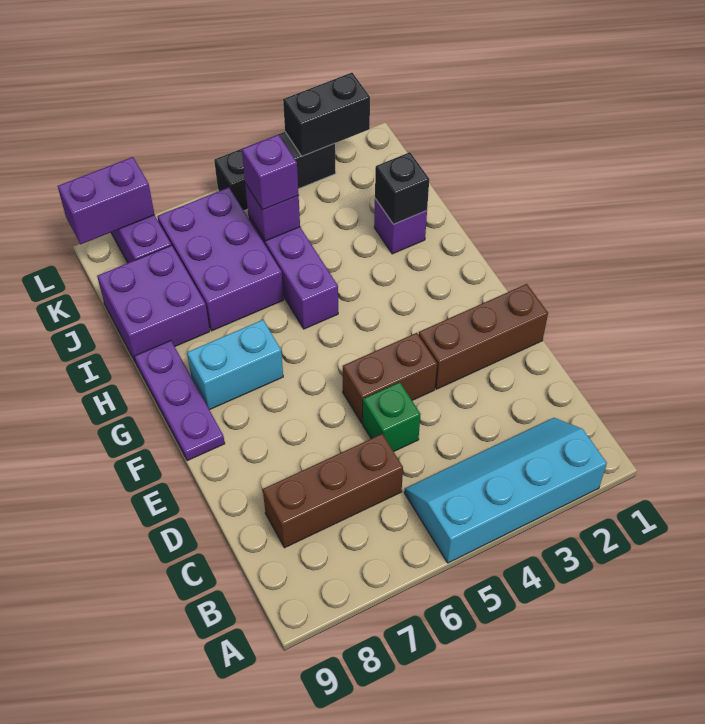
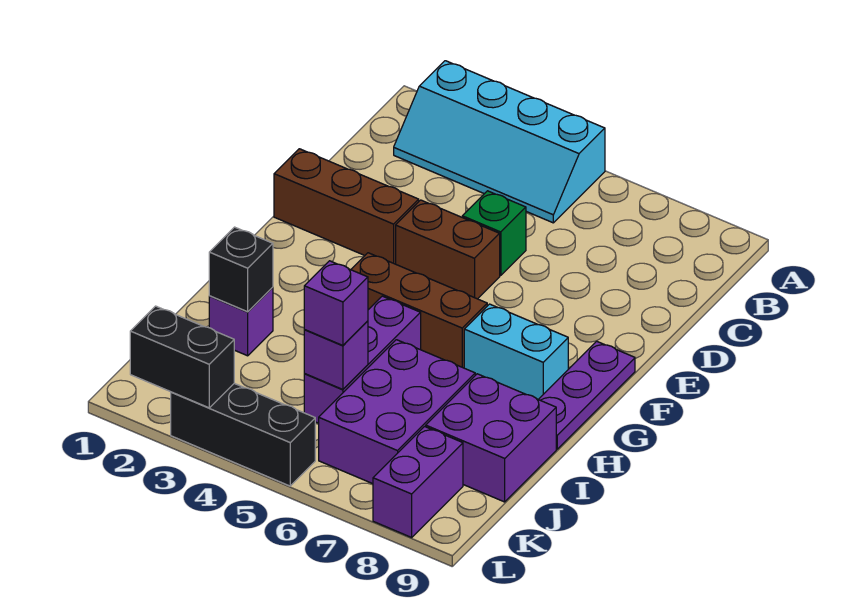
brown brick C6:C8 level 1 -> brown brick G4:G6 level 1
purple brick L8:L9 level 2 -> none

